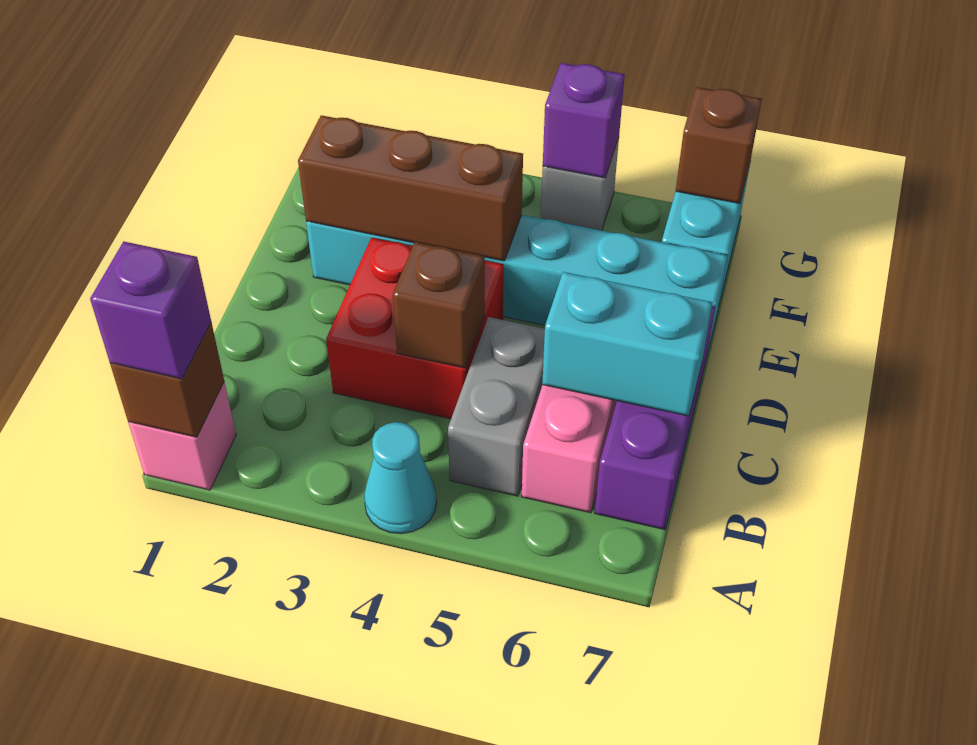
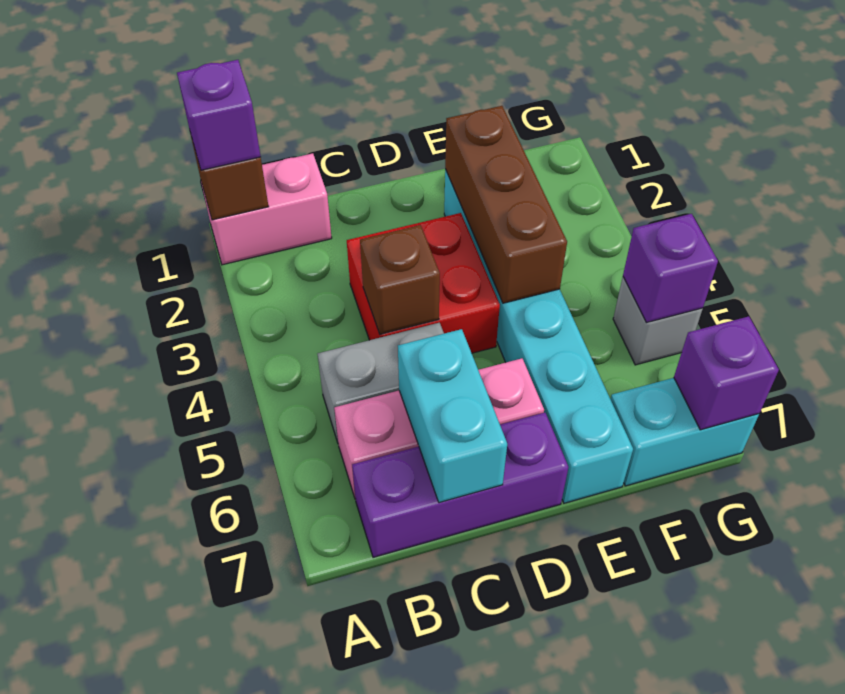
pink brick A1 level 1 -> pink brick A1:B1 level 1
cyan cone A4 level 1 -> none
brown brick G7 level 2 -> purple brick G7 level 2

